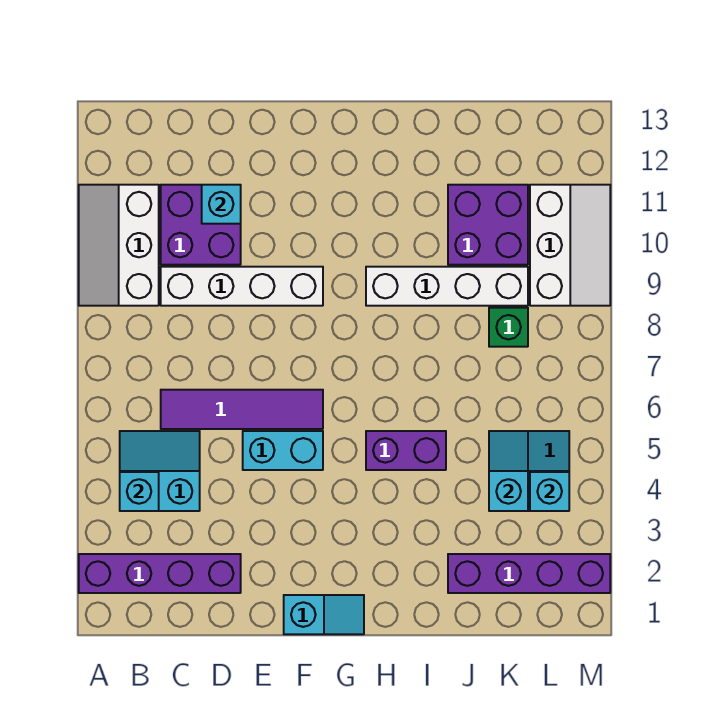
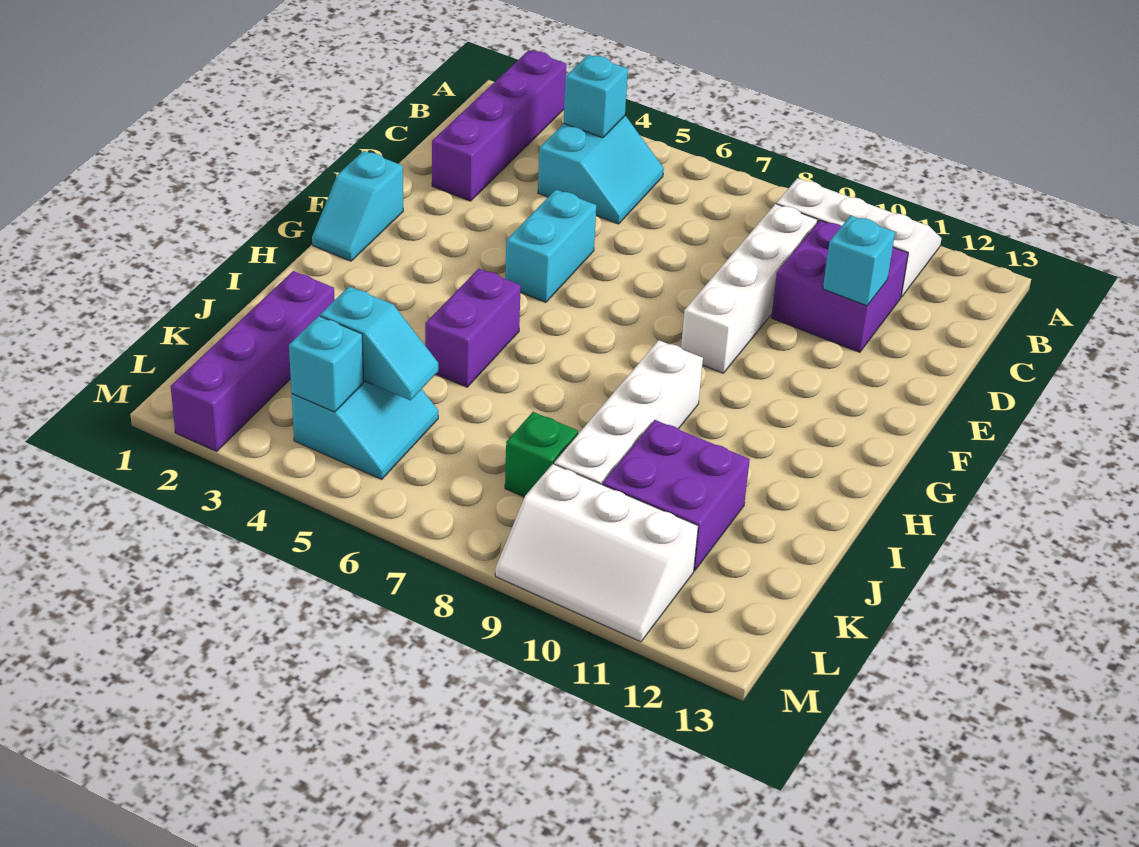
purple tile C6:F6 level 1 -> none

